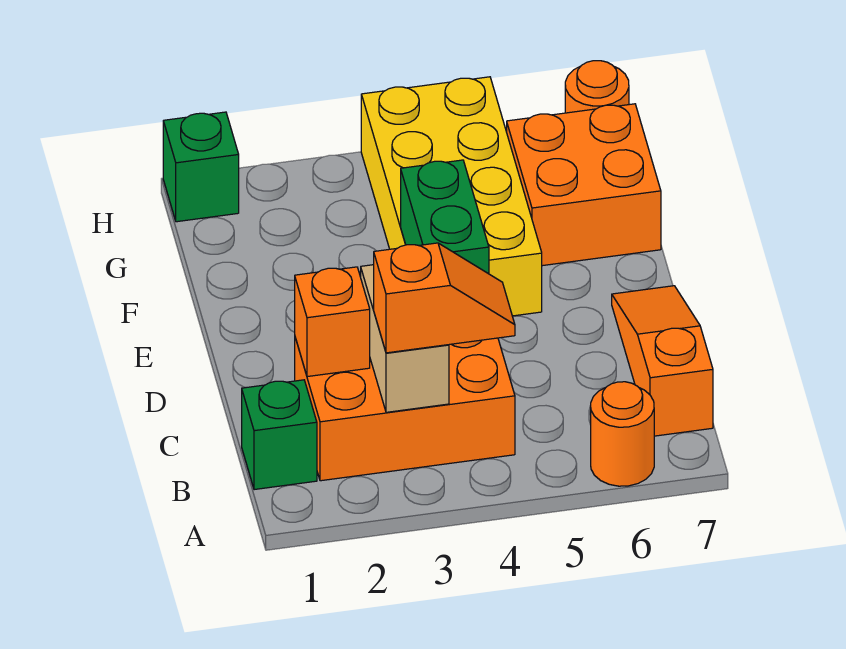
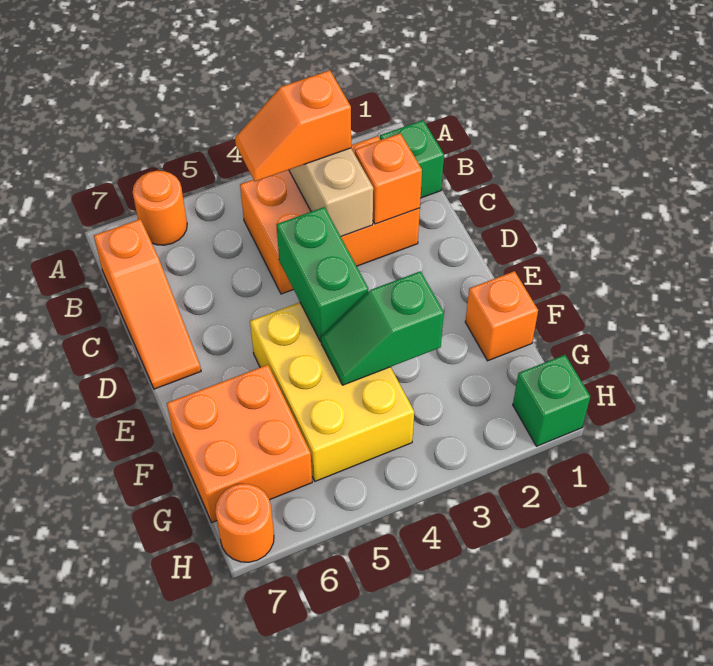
yellow brick E4:H5 level 1 -> yellow brick E4:G5 level 1
none -> orange brick F1 level 1
none -> green slope F3:F4 level 2 top 3

